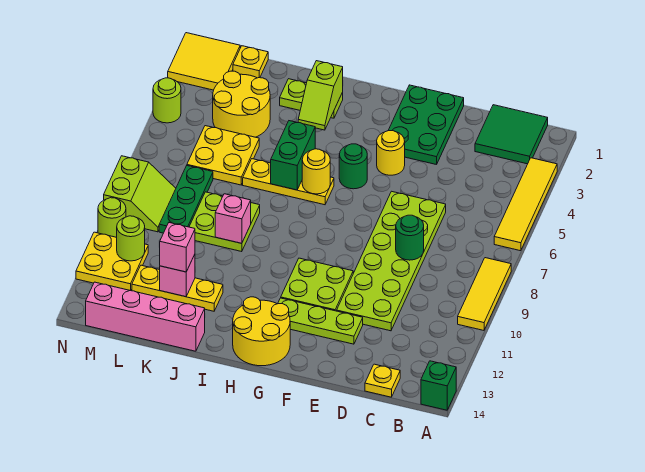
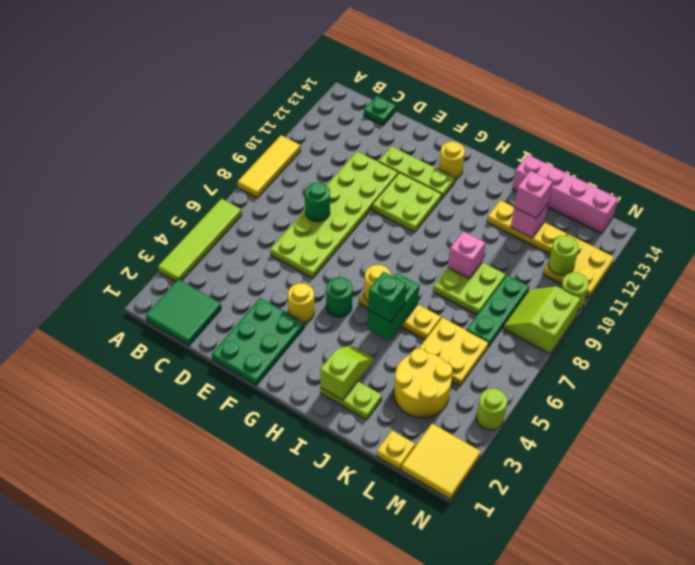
yellow tile A3:A6 level 1 -> lime tile A3:A6 level 1
green brick A14 level 1 -> green brick I5 level 3
yellow plate C14 level 1 -> green plate C14 level 1
yellow round brick G13:H14 level 1 -> yellow round brick G13 level 1

